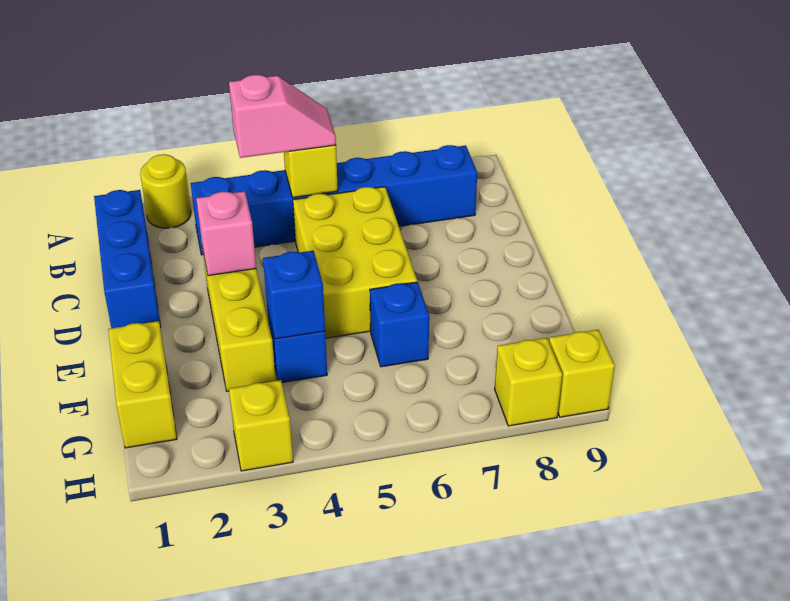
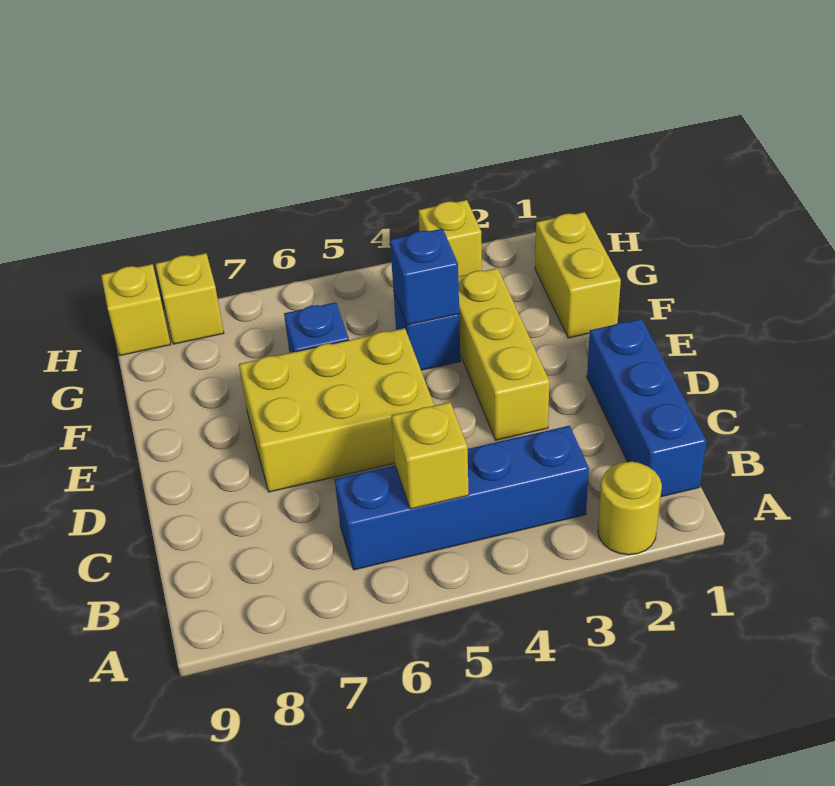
blue brick B3:B8 level 1 -> blue brick B3:B6 level 1
pink slope B4:B5 level 3 top 4 -> none
yellow brick C5:E6 level 1 -> yellow brick D5:E7 level 1
pink brick D3 level 2 -> none

